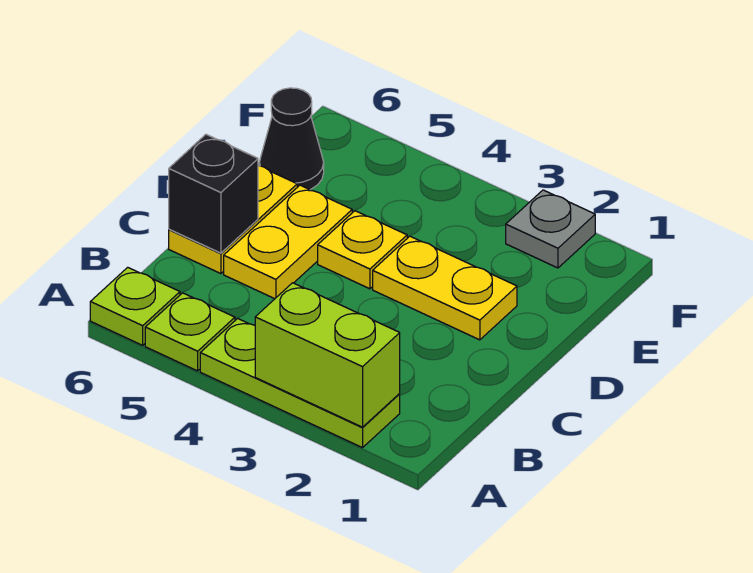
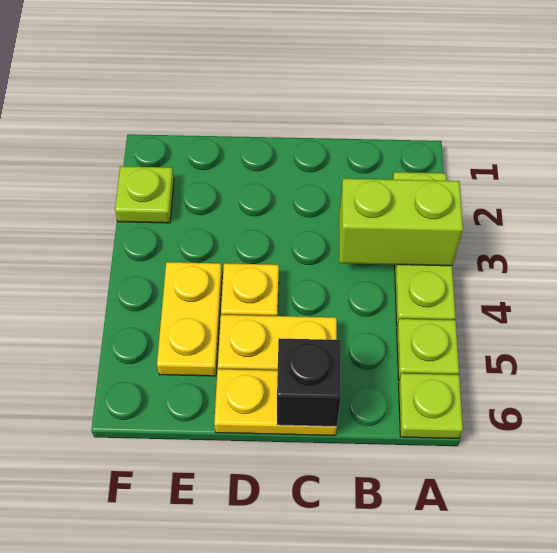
lime brick A2:A3 level 2 -> lime brick A3:B3 level 2
yellow plate D2:D3 level 1 -> yellow plate E4:E5 level 1
black cone E6 level 1 -> none
grey plate F2 level 1 -> lime plate F2 level 1

